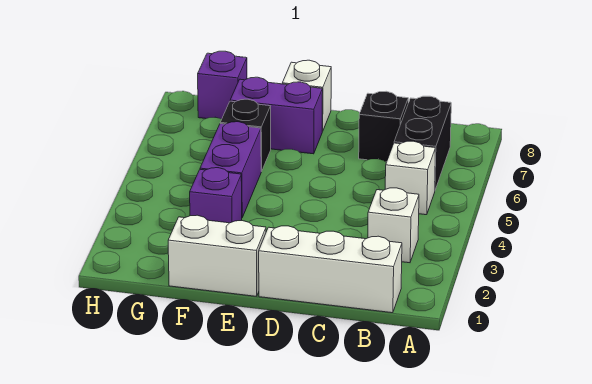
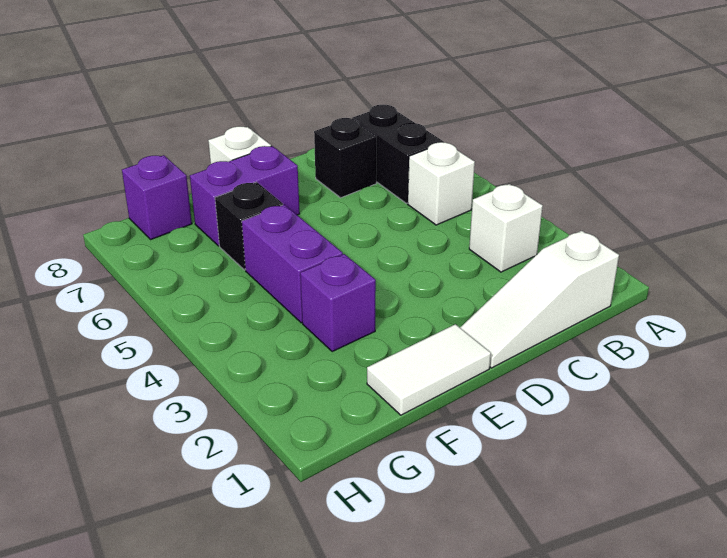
white brick B1:D1 level 1 -> white slope B1:D1 level 1 top B
white brick E1:F1 level 1 -> white tile E1:F1 level 1

